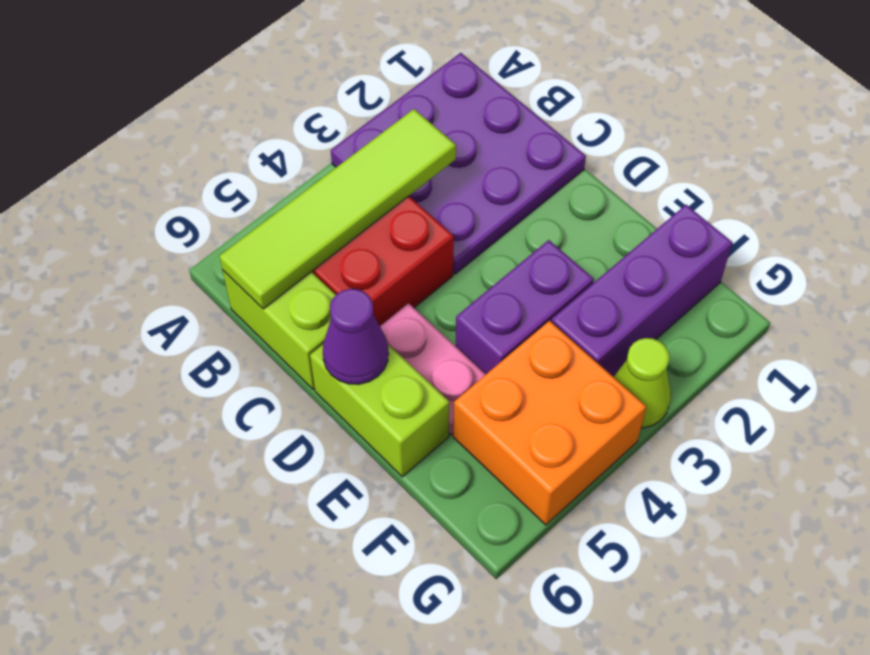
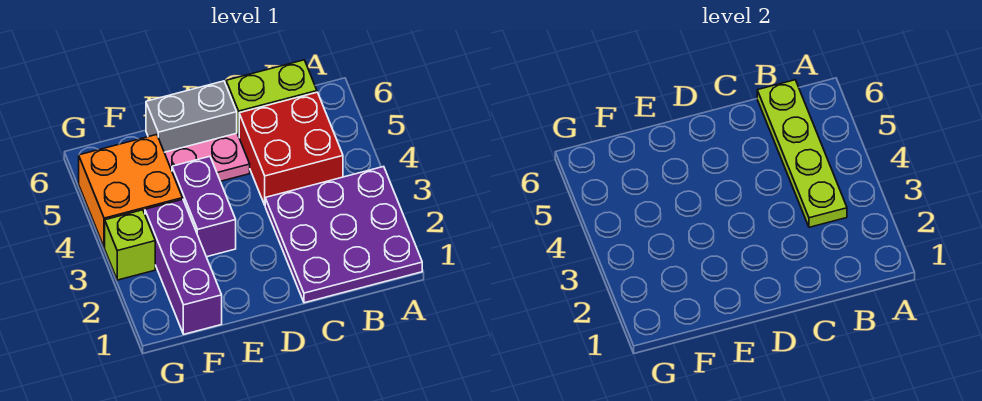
lime tile B3:B6 level 2 -> lime plate B3:B6 level 2
lime brick D6:E6 level 1 -> grey brick D6:E6 level 1
purple cone D6 level 2 -> none
lime cone G3 level 1 -> lime brick G3 level 1

